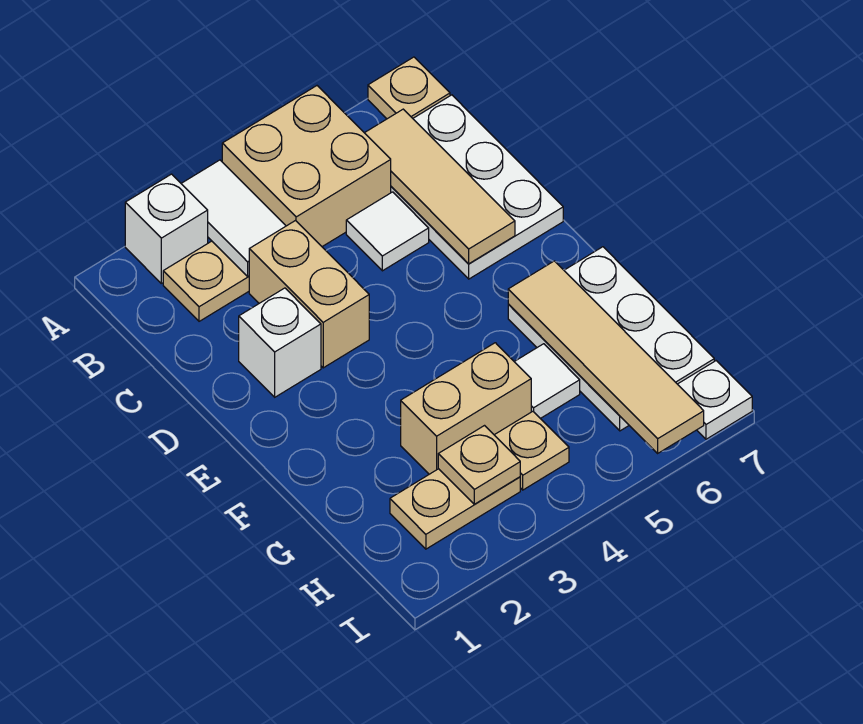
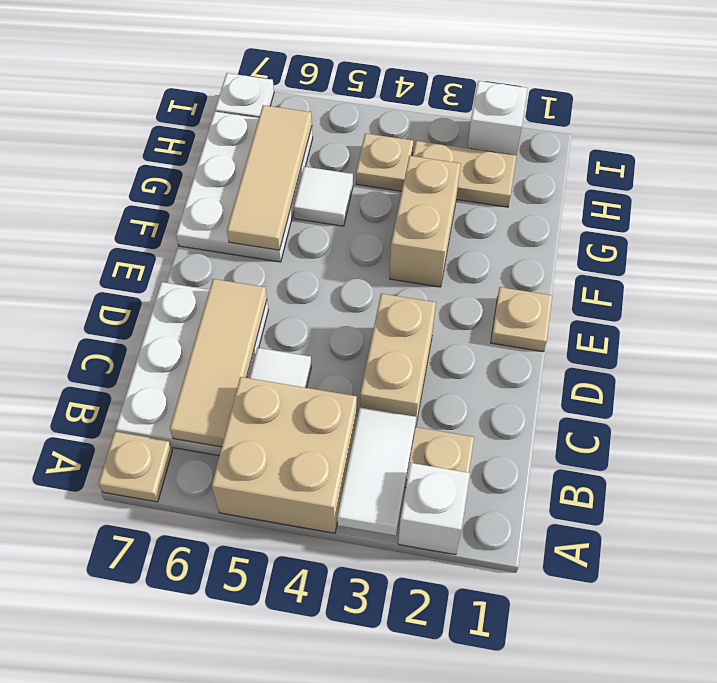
white brick D2 level 1 -> white brick I2 level 1
tan tile F6:I6 level 2 -> tan tile F6:H6 level 2
tan brick G3:G4 level 1 -> tan brick F3:G3 level 1
tan plate H3 level 2 -> tan plate E1 level 1

